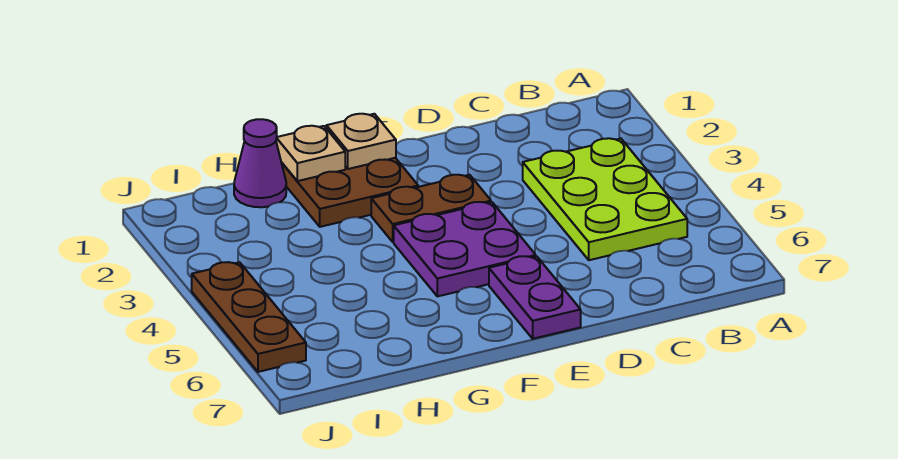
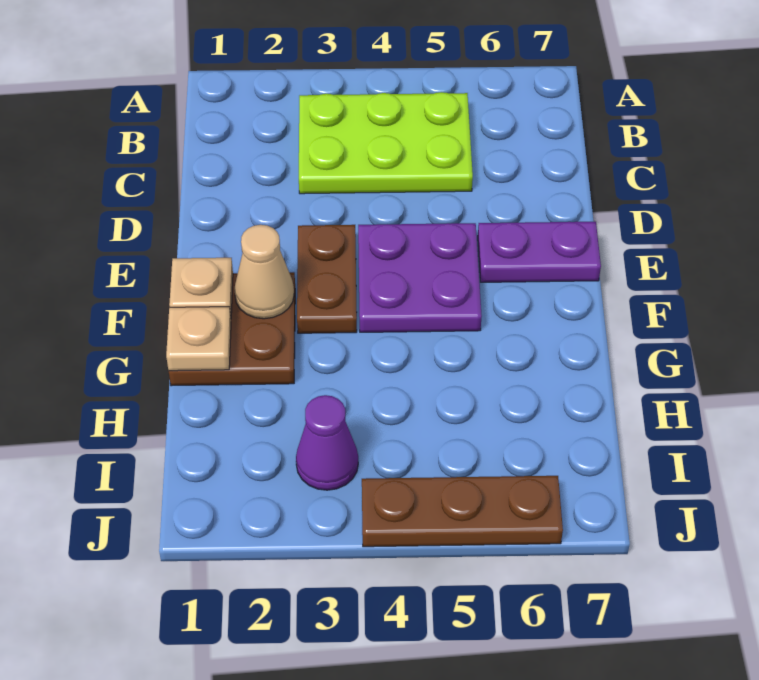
none -> tan cone F2 level 2
purple cone H1 level 1 -> purple cone I3 level 1

